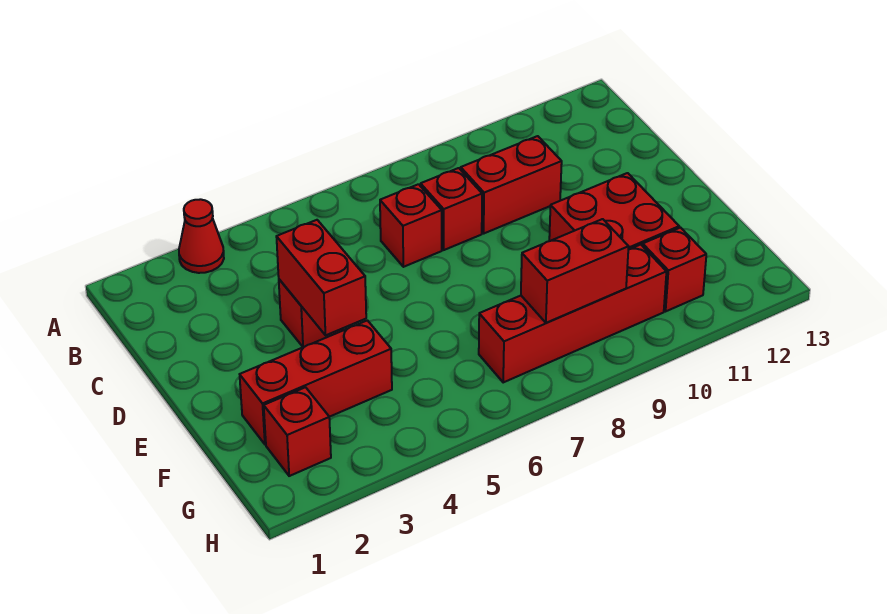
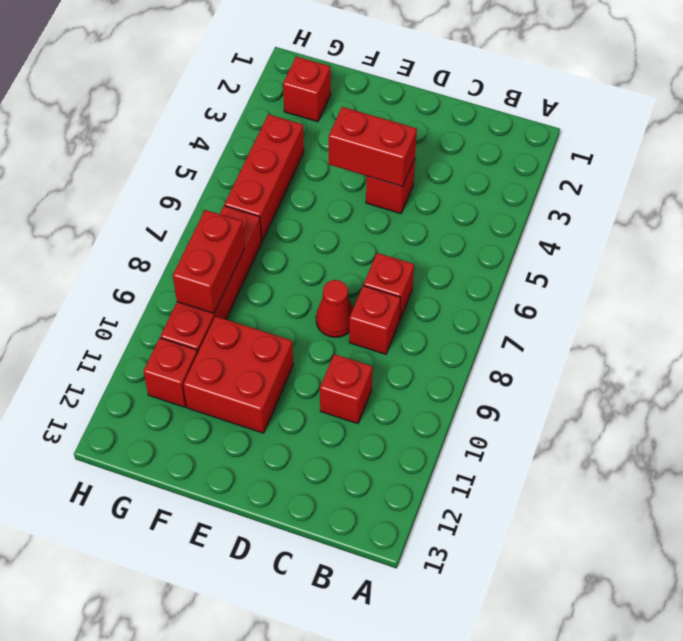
red cone A3 level 1 -> red cone D8 level 1
red brick C9:C10 level 1 -> red brick C10 level 1
red brick F2:F4 level 1 -> red brick G4:G6 level 1

